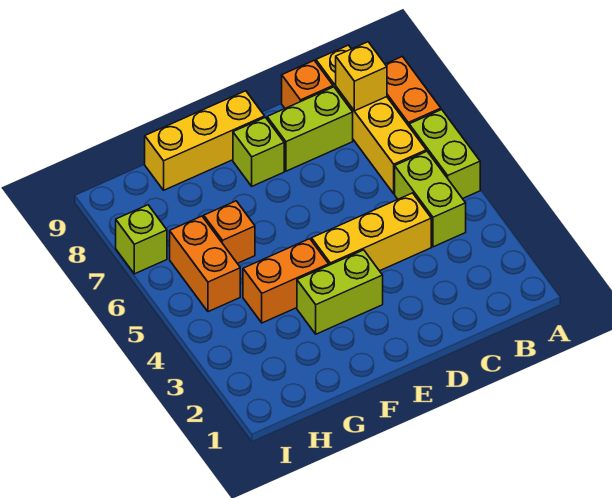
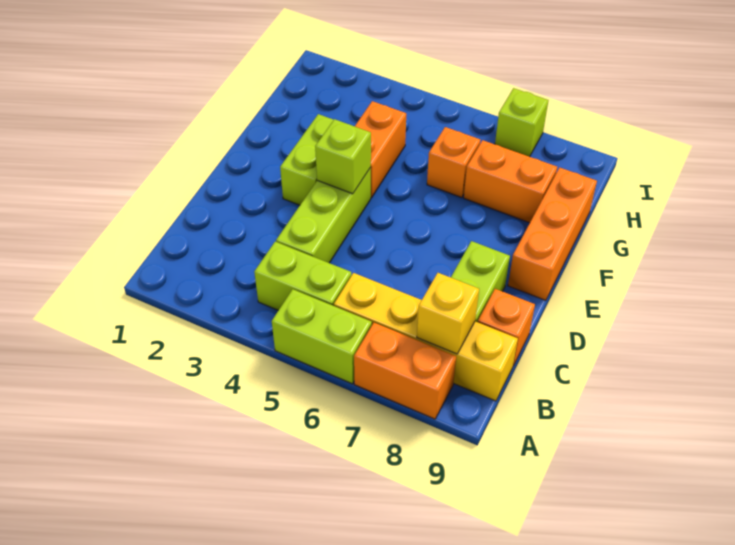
yellow brick C4:E4 level 1 -> lime brick C4:E4 level 1
lime brick E8 level 1 -> lime brick E4 level 2
yellow brick E9:G9 level 1 -> orange brick E9:G9 level 1
orange brick H5:H6 level 1 -> orange brick G7:G8 level 1

